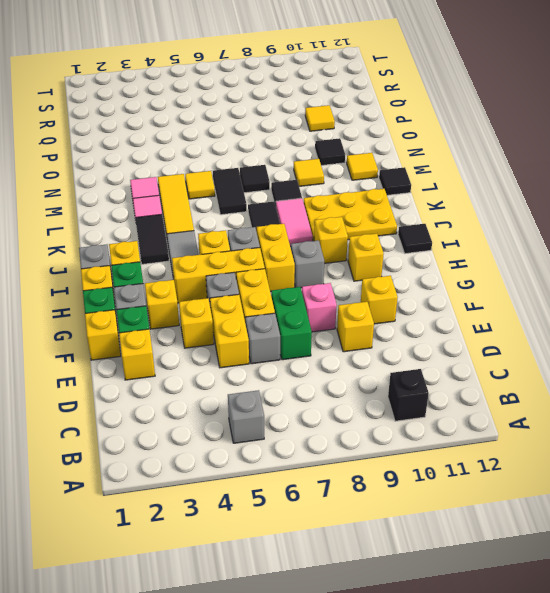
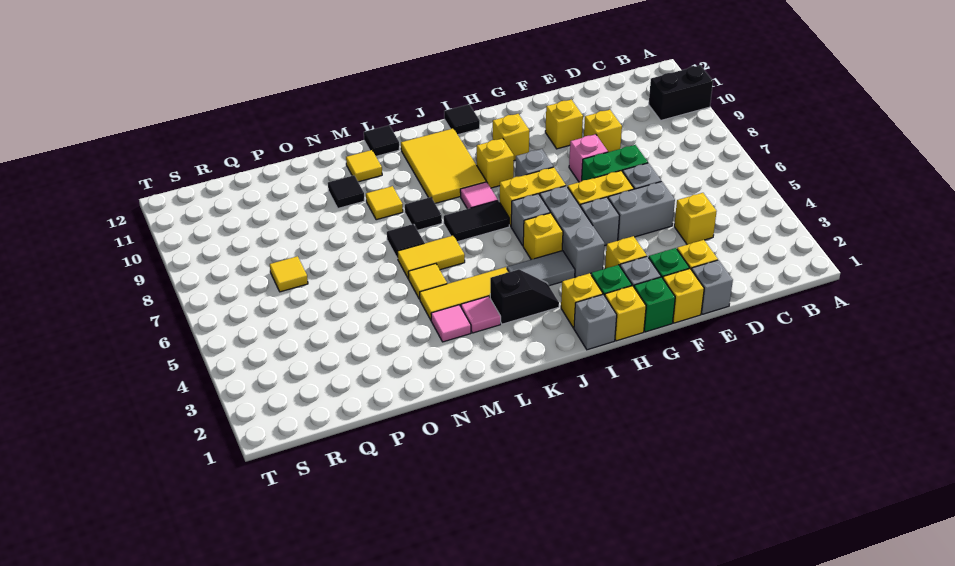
grey brick B5 level 1 -> grey brick E1 level 1
black brick B10 level 1 -> black brick A10:B10 level 1
yellow brick E5:F5 level 1 -> grey brick E5:F5 level 1
yellow brick F4 level 1 -> yellow brick D4 level 1
yellow brick H4:H6 level 1 -> grey brick H4:H6 level 1
black tile J3:K3 level 1 -> black slope J3:K3 level 1 top K
pink tile J8:K8 level 1 -> pink tile J8 level 1
yellow plate J9:K11 level 1 -> yellow tile J9:K11 level 1
black tile L6:M6 level 1 -> yellow tile L6:M6 level 1
yellow tile P10 level 1 -> yellow tile Q7 level 1

